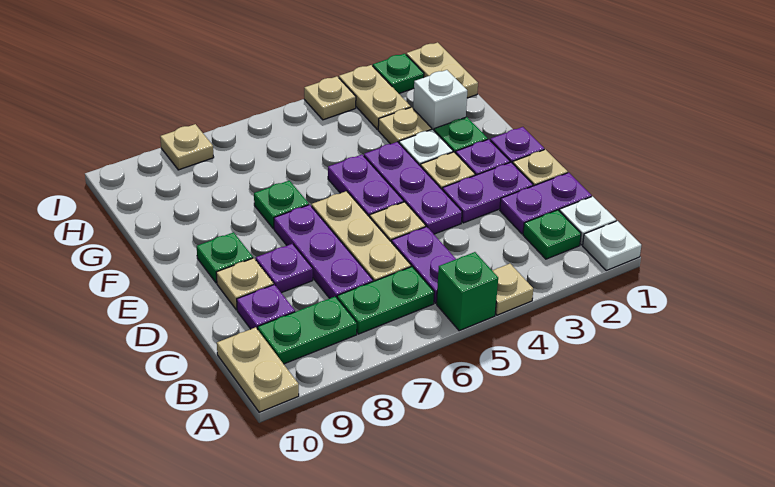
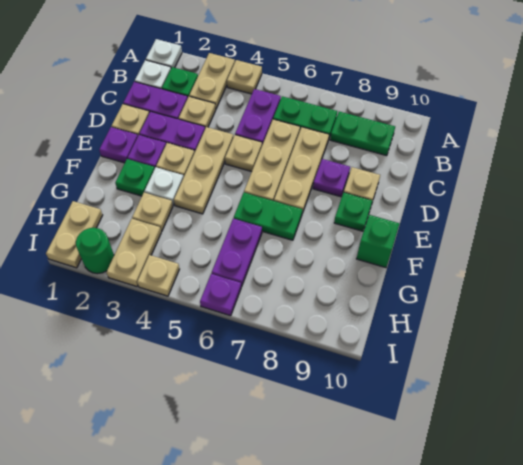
green brick A5 level 1 -> green brick F10 level 1
tan plate A10:B10 level 1 -> tan plate A3:B3 level 1
purple plate C7:E7 level 1 -> tan plate C7:E7 level 1
purple plate C9 level 1 -> purple plate I6 level 1
purple plate D4:F4 level 1 -> tan plate D4:F4 level 1
purple plate E5:F5 level 1 -> purple plate G6:H6 level 1
green plate F7 level 1 -> green plate F6:F7 level 1
white brick G2 level 1 -> none
green plate I2 level 1 -> green round brick I2 level 1
tan plate I8 level 1 -> tan plate C3 level 1

